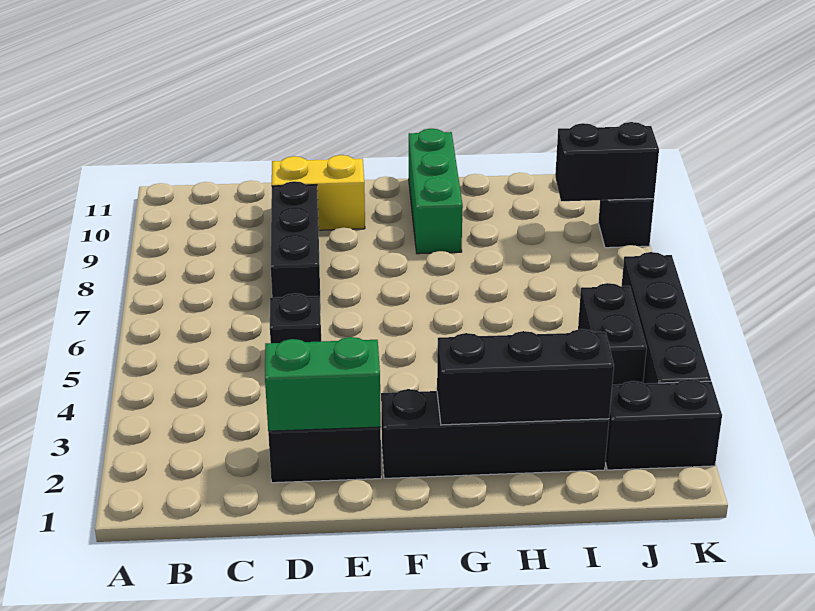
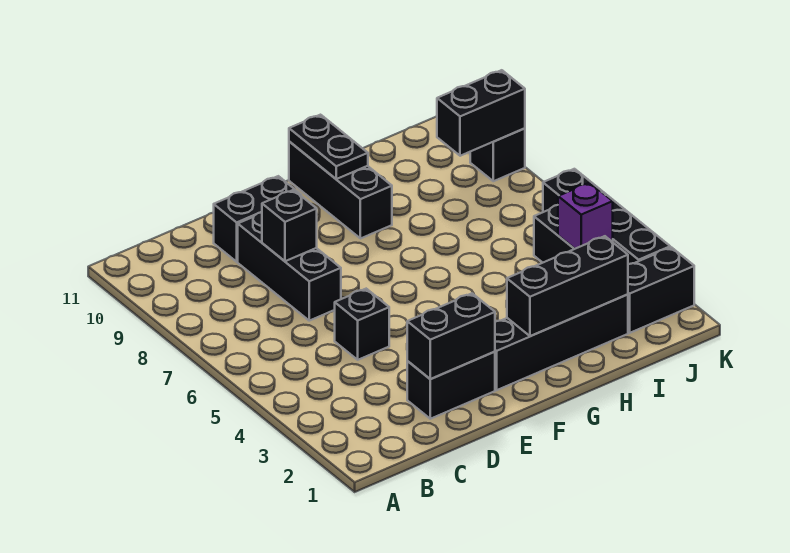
green brick D2:E2 level 2 -> black brick D2:E2 level 2
none -> black brick D8 level 2
yellow brick D10:E10 level 1 -> black brick D10:E10 level 1
green brick G9:G11 level 1 -> black brick G9:G11 level 1
none -> black plate G10:G11 level 2
none -> purple brick J4 level 2

